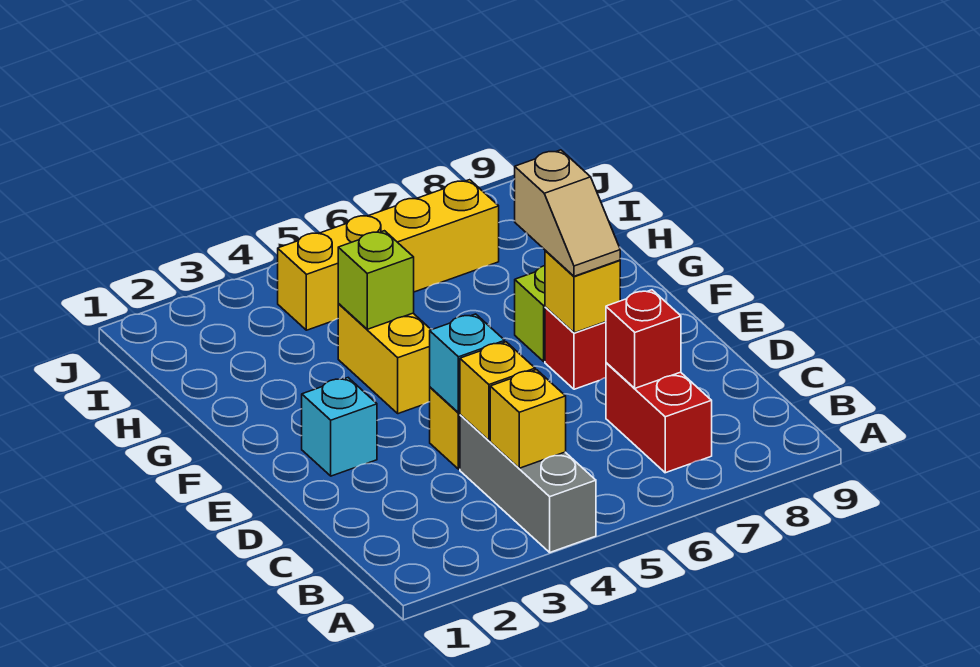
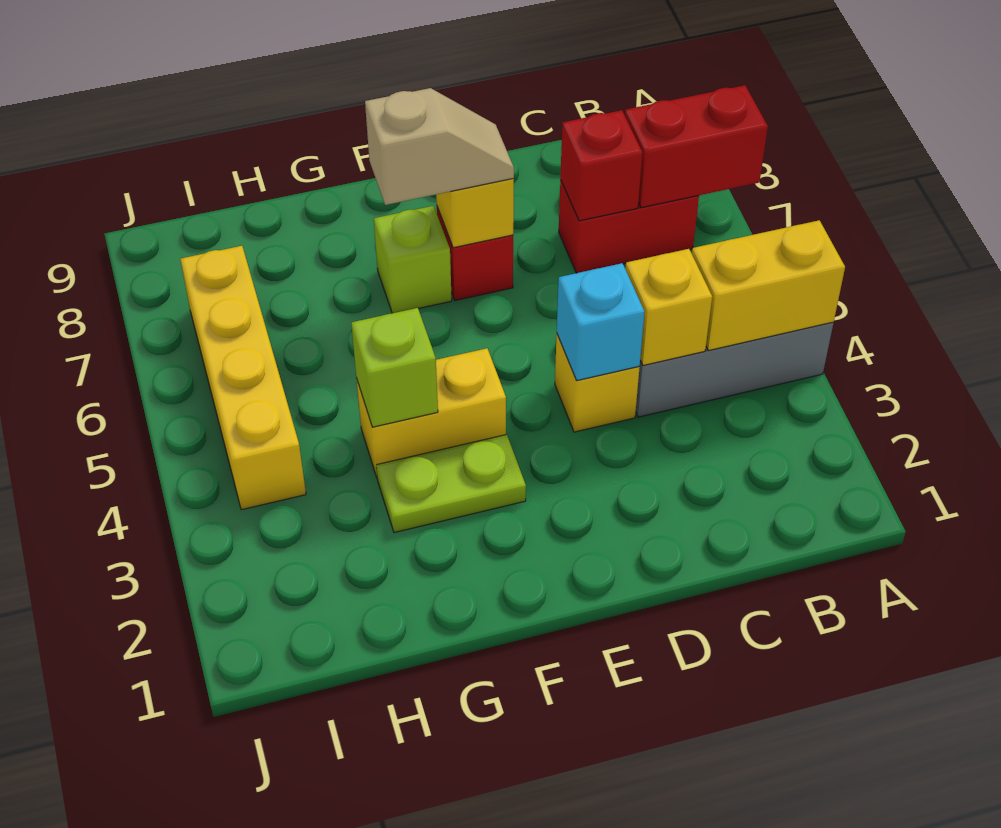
none -> red brick A7:B7 level 2
yellow brick B4 level 2 -> yellow brick A4:B4 level 2
cyan brick E2 level 1 -> none
none -> lime plate F3:G3 level 1

